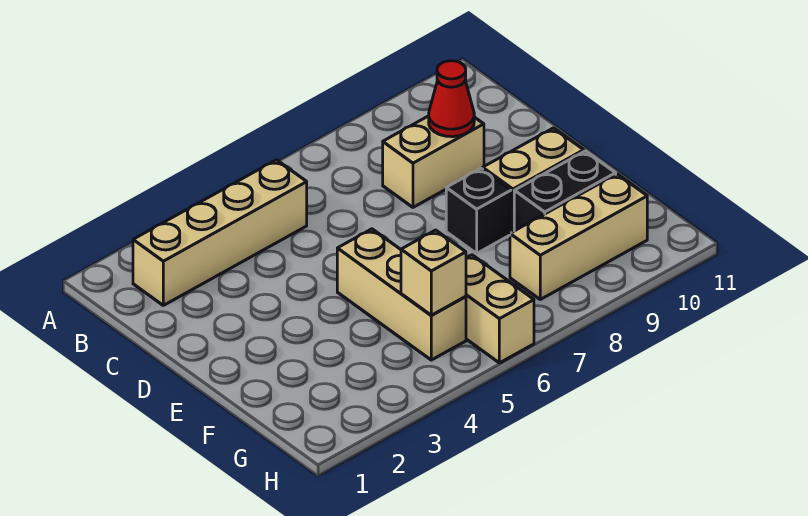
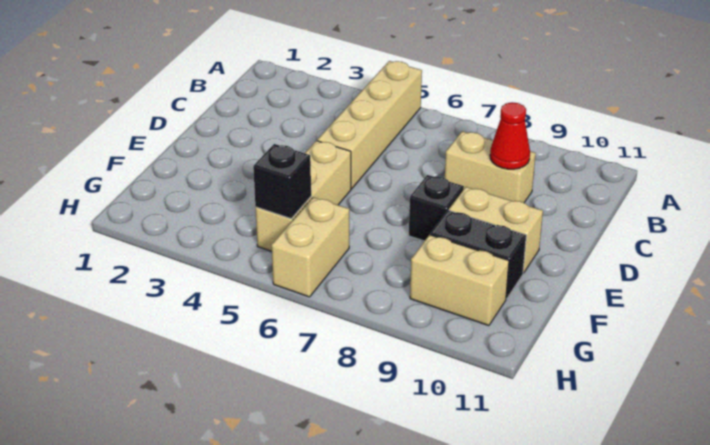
tan brick B2:B5 level 1 -> tan brick A5:D5 level 1
tan brick G5 level 2 -> black brick G5 level 2
tan brick G8:G10 level 1 -> tan brick G9:G10 level 1

